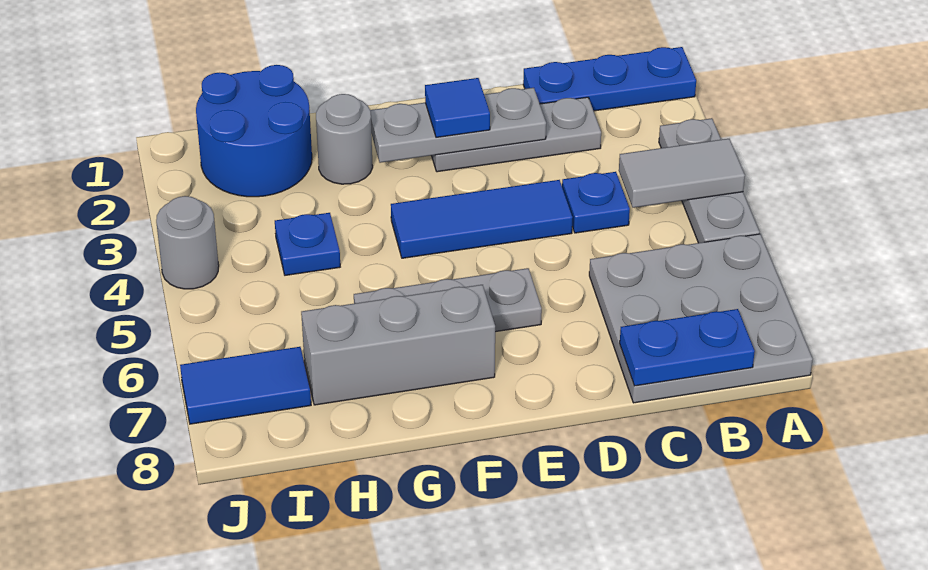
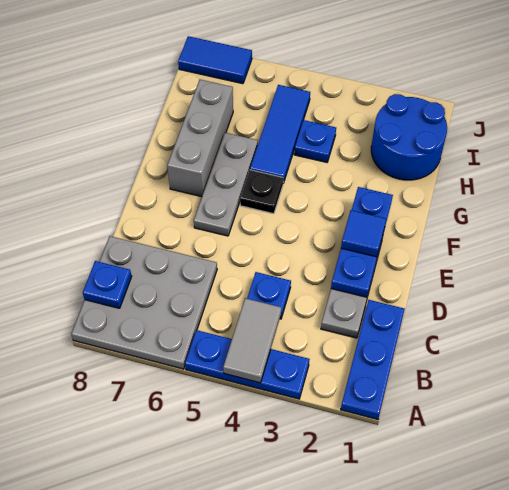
grey plate A3:A5 level 1 -> blue plate A3:A5 level 1
blue plate B8:C8 level 2 -> blue plate B8 level 2
grey plate D2:F2 level 2 -> blue plate D2:F2 level 2
blue tile D4:F4 level 1 -> blue tile G5:I5 level 1
none -> black plate F5 level 1
grey round brick G2 level 1 -> none
blue tile I7:J7 level 1 -> blue tile J7:J8 level 1
grey round brick J4 level 1 -> none

